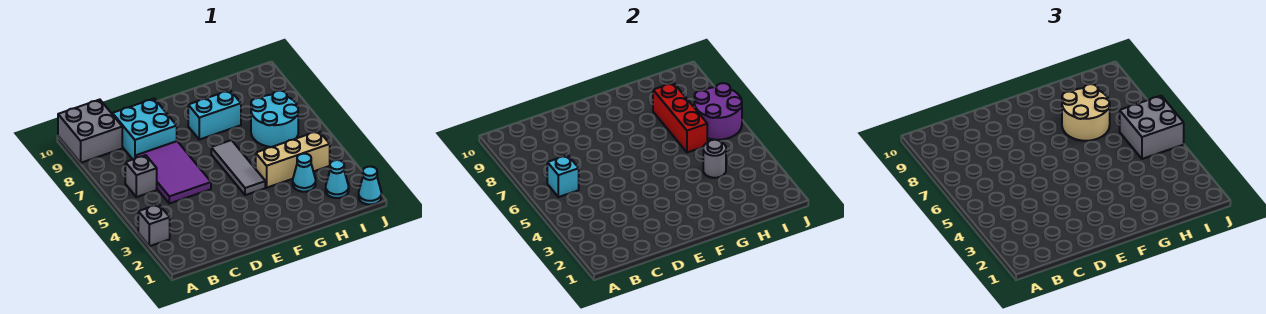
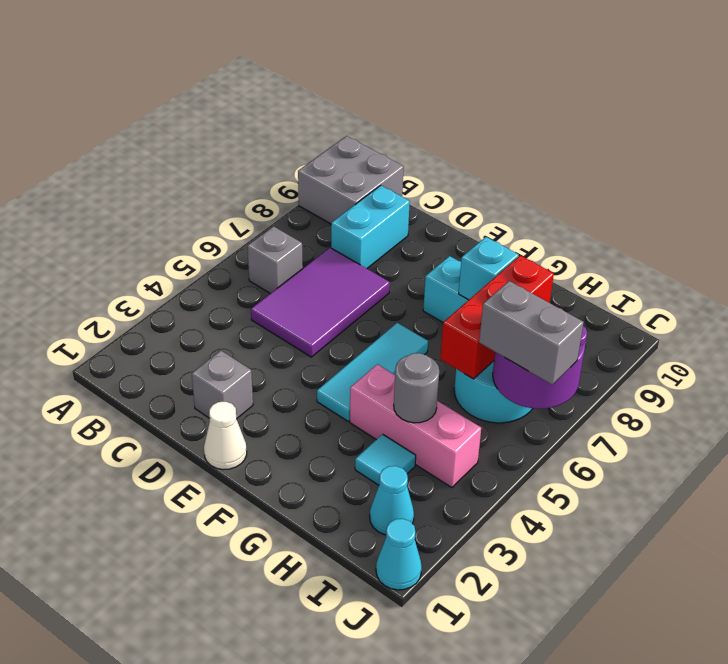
grey brick A3 level 1 -> grey brick D2 level 1
cyan brick B6 level 2 -> cyan brick G8 level 2
cyan brick C8:D9 level 1 -> cyan brick C8:C9 level 1
none -> white cone E1 level 1
grey tile F4:F6 level 1 -> cyan tile F4:F6 level 1
tan brick G4:I4 level 1 -> pink brick G4:I4 level 1
tan round brick G7:H8 level 3 -> none
cyan cone H3 level 1 -> cyan tile H3 level 1
grey brick I5:J6 level 3 -> grey brick I6:J6 level 3

